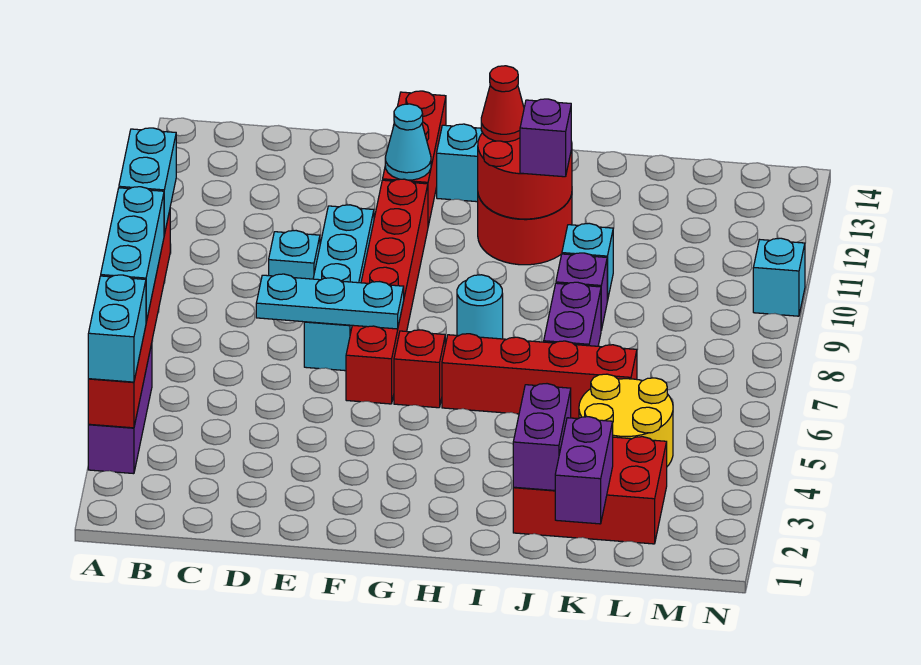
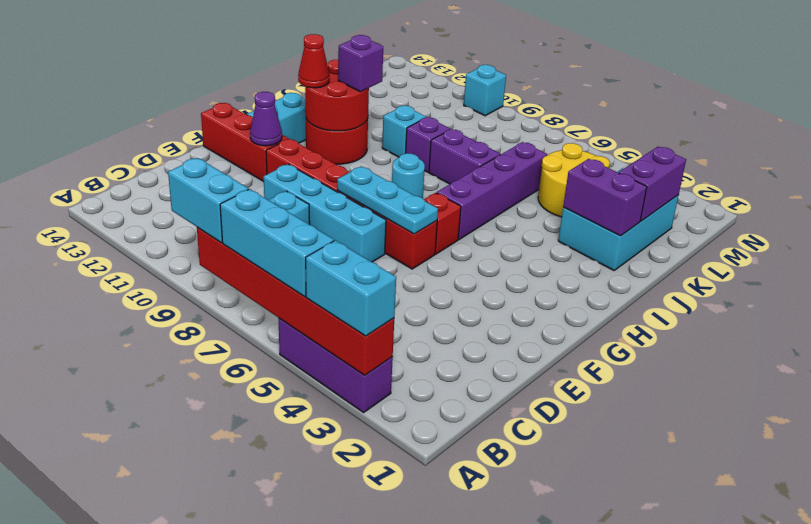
cyan plate D7:F7 level 2 -> cyan plate F6:F8 level 2
cyan cone F12 level 2 -> purple cone F12 level 2
red brick H6:K6 level 1 -> purple brick H6:K6 level 1
red brick J2:L3 level 1 -> cyan brick J2:L3 level 1
purple brick K1:K2 level 2 -> purple brick K2:L2 level 2

